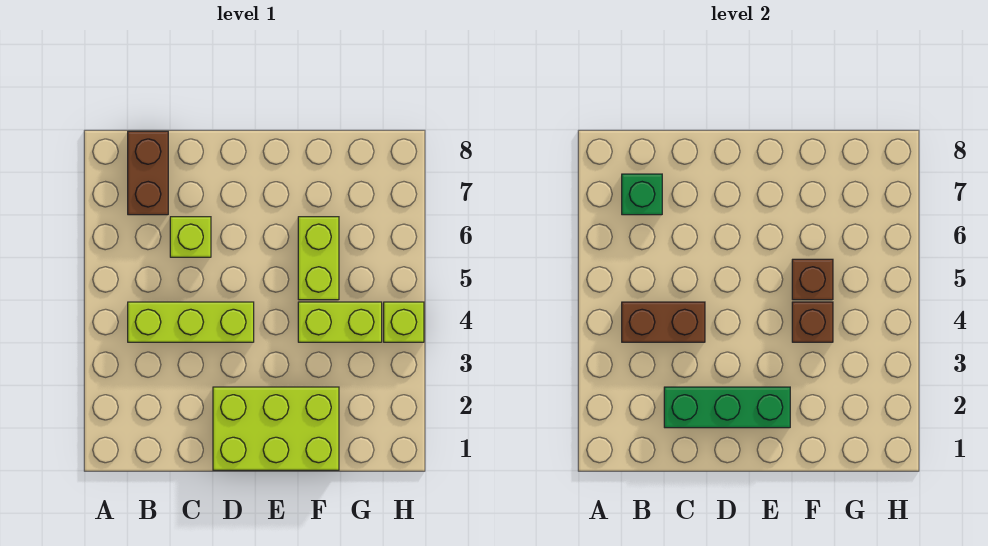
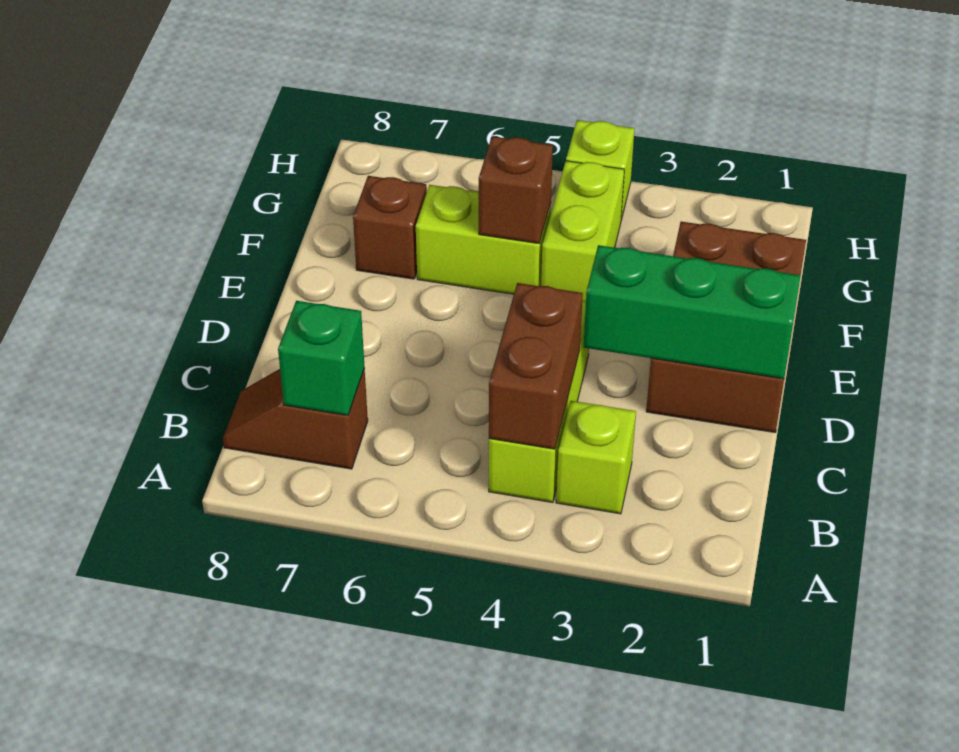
brown brick B7:B8 level 1 -> brown slope B7:B8 level 1 top 7
green brick C2:E2 level 2 -> green brick D1:D3 level 2
lime brick C6 level 1 -> lime brick B3 level 1
lime brick D1:F2 level 1 -> brown brick D1:F2 level 1
brown brick F4 level 2 -> brown brick F7 level 1

